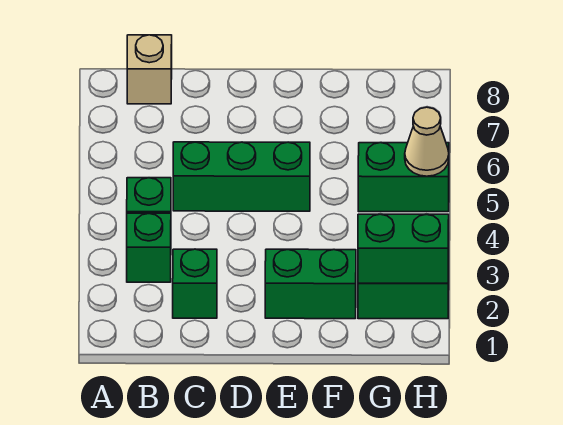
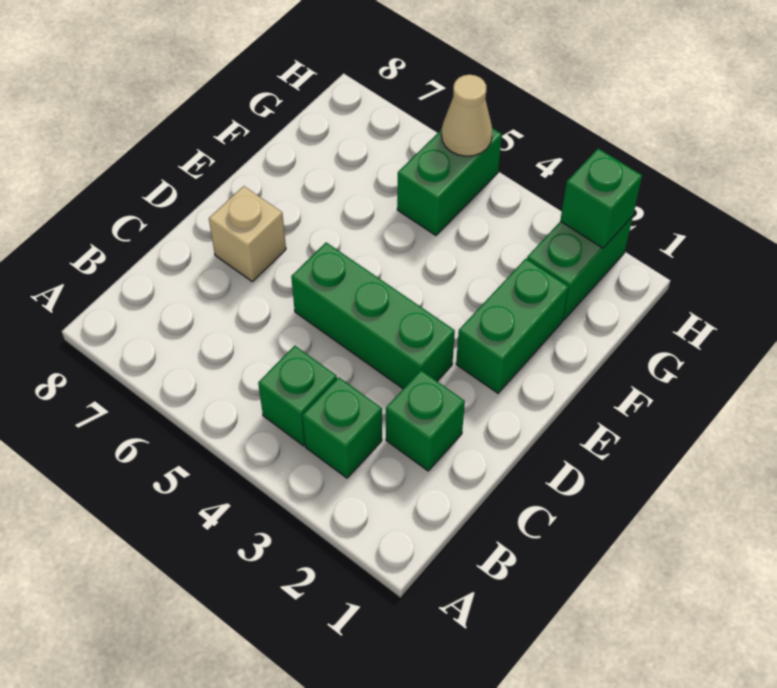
tan brick B8 level 1 -> tan brick D7 level 1
green brick C5:E5 level 1 -> green brick D3:D5 level 1
green brick G2:H2 level 2 -> green brick H2 level 2

